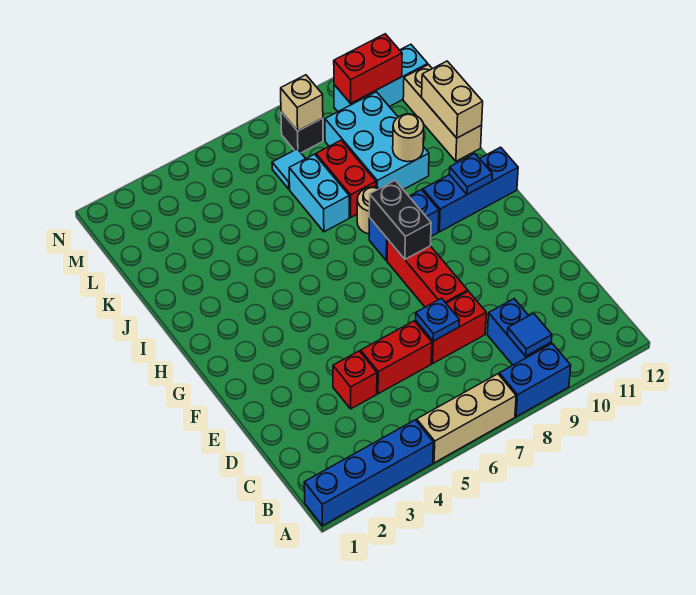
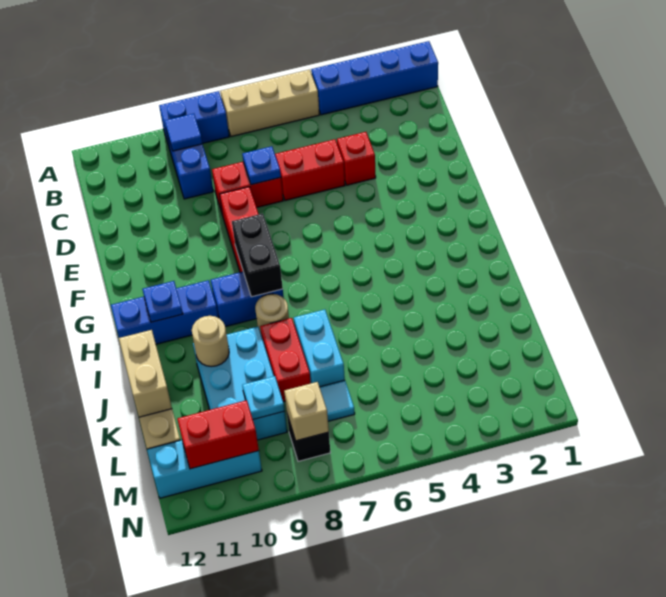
none -> cyan plate L9 level 2

